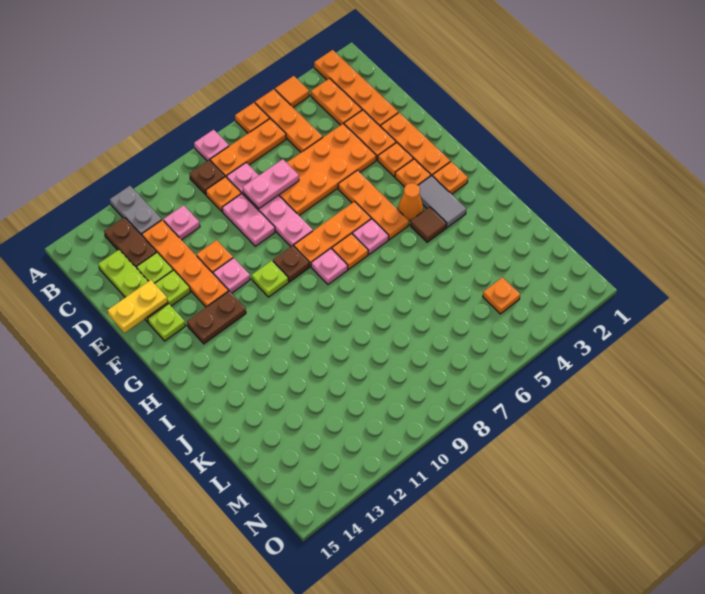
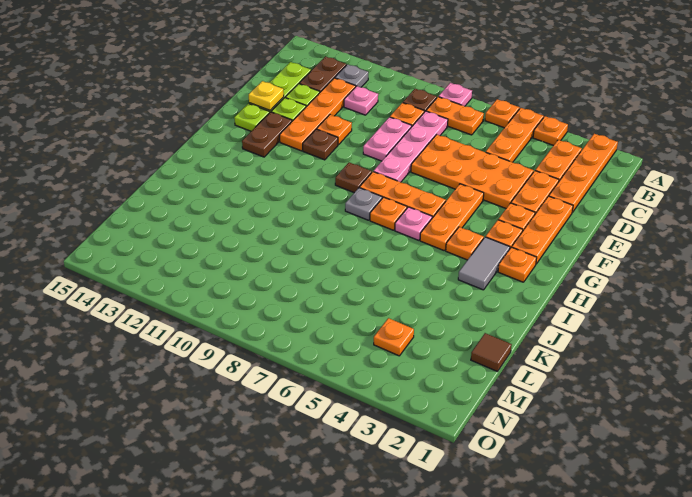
orange tile A4 level 1 -> orange plate A4 level 1
grey plate A12:B12 level 1 -> grey plate B12 level 1
orange plate B6:B8 level 1 -> orange plate B7:B8 level 1
pink plate D7:D8 level 2 -> none
yellow plate E14:E15 level 2 -> yellow plate E14 level 2
pink plate F11 level 1 -> brown plate F11 level 1
lime plate G10 level 1 -> none
brown plate G12:G13 level 1 -> brown plate F13:G13 level 1
orange cone H4 level 1 -> orange plate H4 level 1
pink plate H8 level 1 -> grey plate H8 level 1
brown tile I4 level 1 -> brown tile L1 level 1

